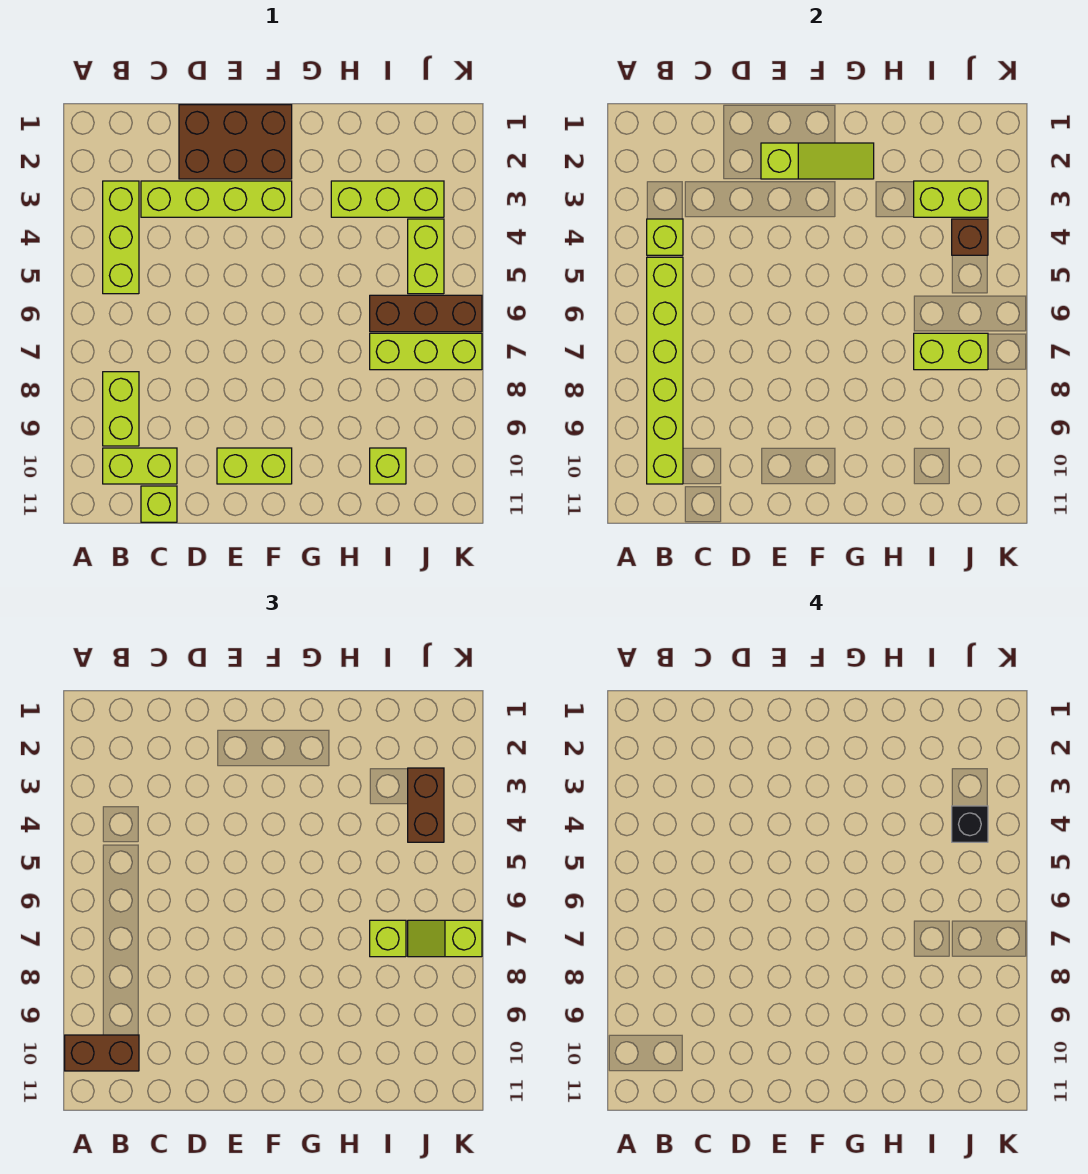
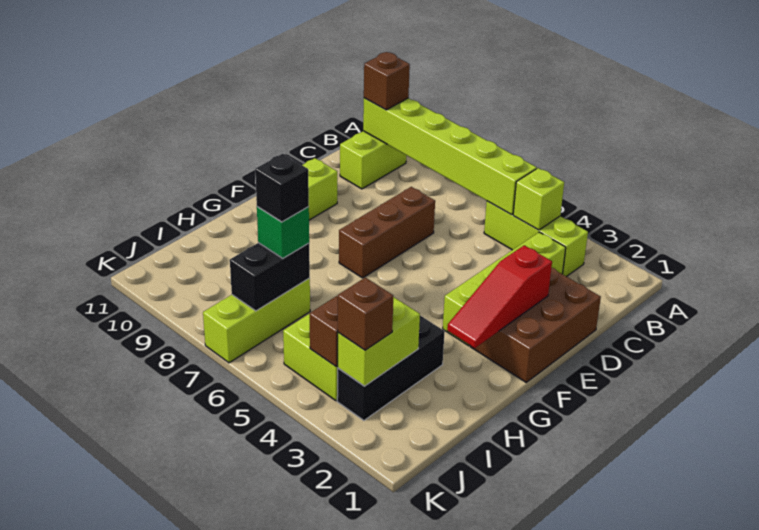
brown brick A10:B10 level 3 -> brown brick B10 level 3
lime brick B8:B9 level 1 -> none
lime brick C11 level 1 -> none
lime slope E2:G2 level 2 top E -> red slope E2:G2 level 2 top E
lime brick H3:J3 level 1 -> black brick H3:J3 level 1
brown brick I6:K6 level 1 -> brown brick D7:F7 level 1
lime brick I7:J7 level 2 -> black brick I7:J7 level 2
lime brick I7 level 3 -> green brick I7 level 3
lime brick I10 level 1 -> none
brown brick J3:J4 level 3 -> brown brick J3 level 3
black brick J4 level 4 -> black brick I7 level 4
lime slope J7:K7 level 3 top K -> none

